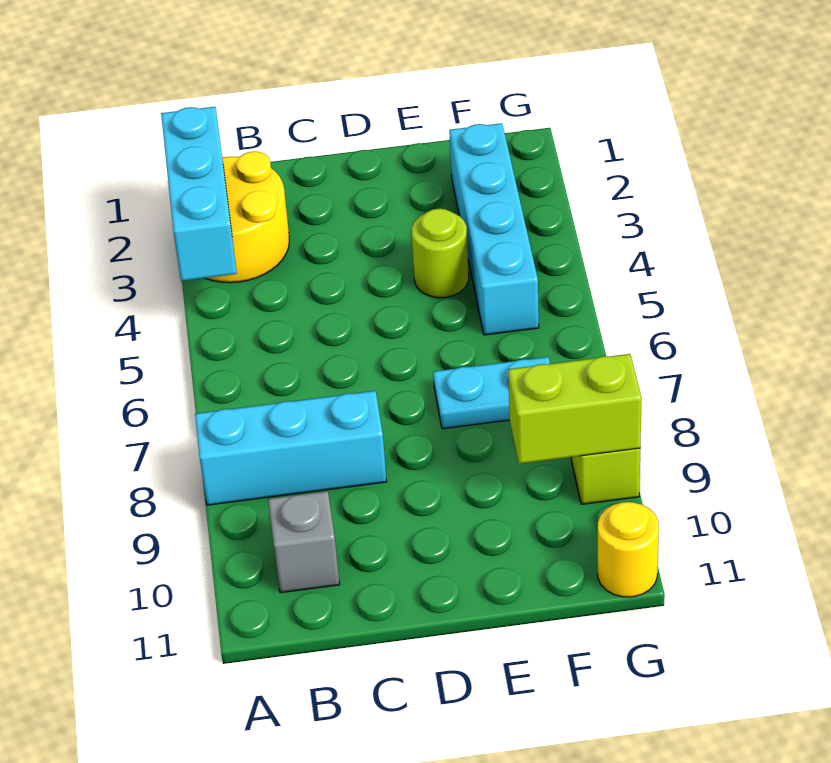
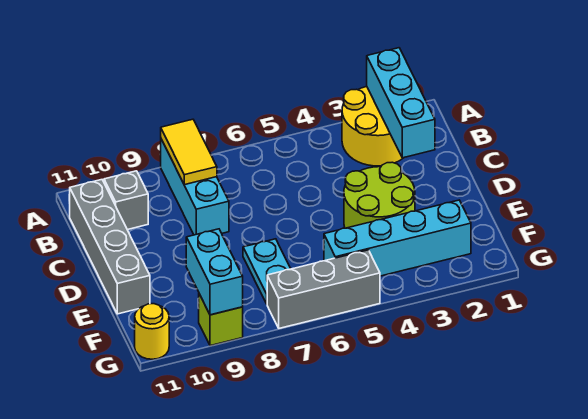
cyan brick A2:A4 level 2 -> cyan brick A2:C2 level 2
none -> yellow tile A8:B8 level 2
none -> grey brick B11:E11 level 1
lime round brick E4 level 1 -> lime round brick D3:E4 level 1
lime brick F9:G9 level 2 -> cyan brick F9:G9 level 2
none -> grey brick G5:G7 level 1

